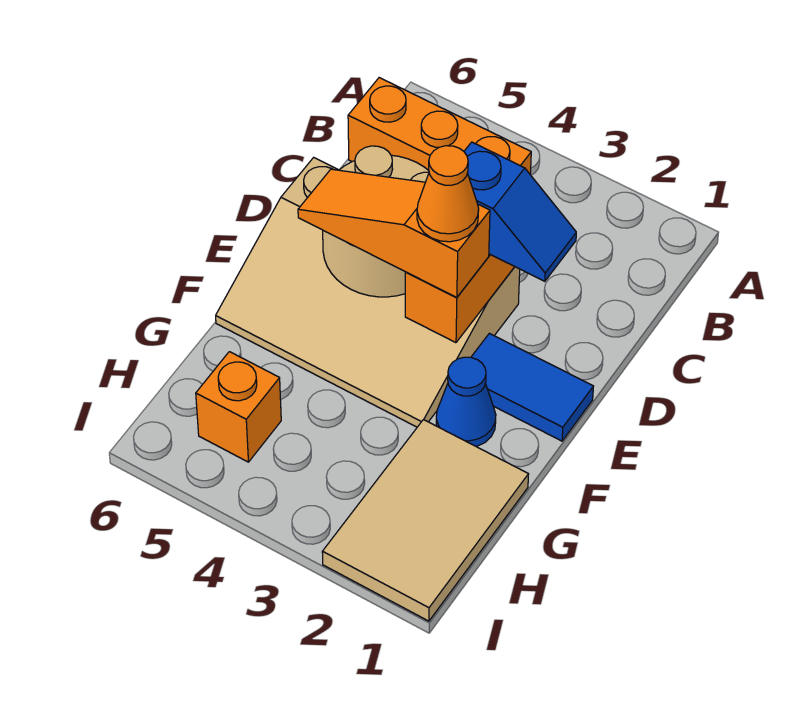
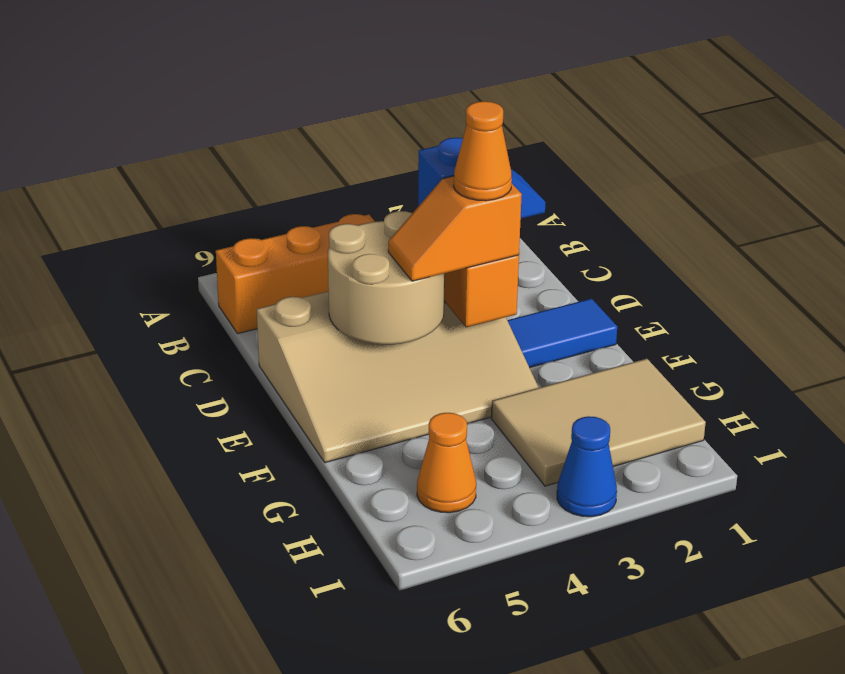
orange slope E3:E5 level 3 top 3 -> orange slope E3:E4 level 3 top 3
blue cone F2 level 1 -> blue cone I3 level 1
tan tile G1:I2 level 1 -> tan tile G1:H3 level 1
orange brick H5 level 1 -> orange cone H5 level 1

